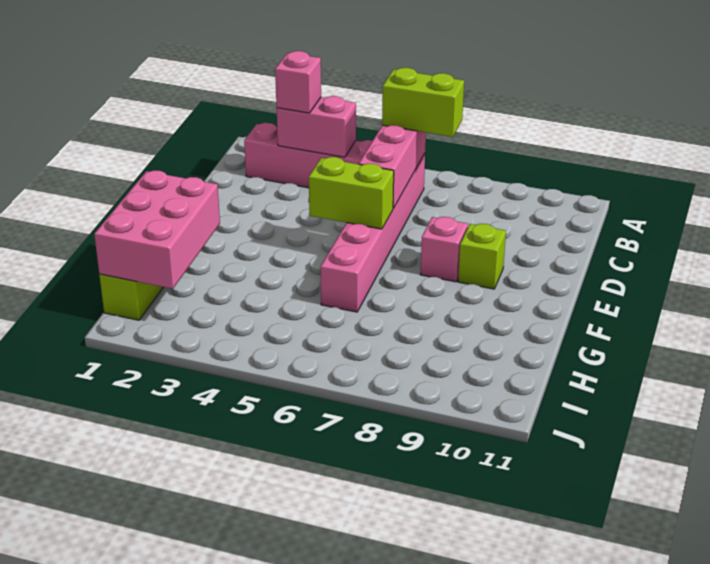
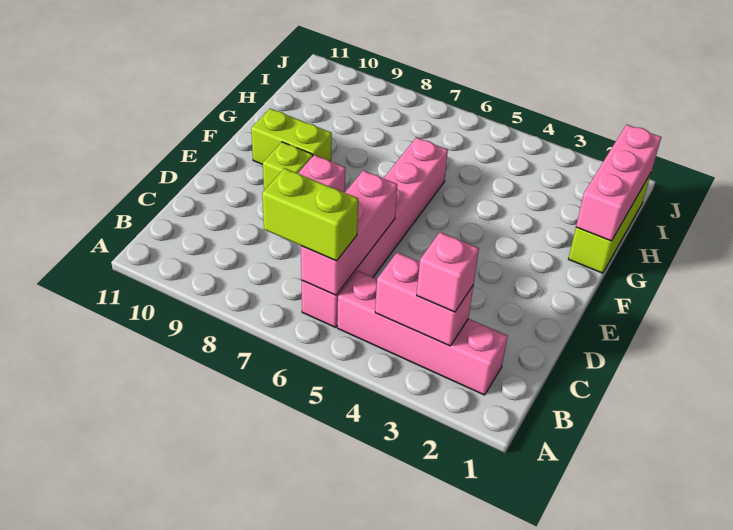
lime brick E5:E6 level 2 -> lime brick F9:F10 level 1
pink brick G1:I2 level 2 -> pink brick G1:I1 level 2

